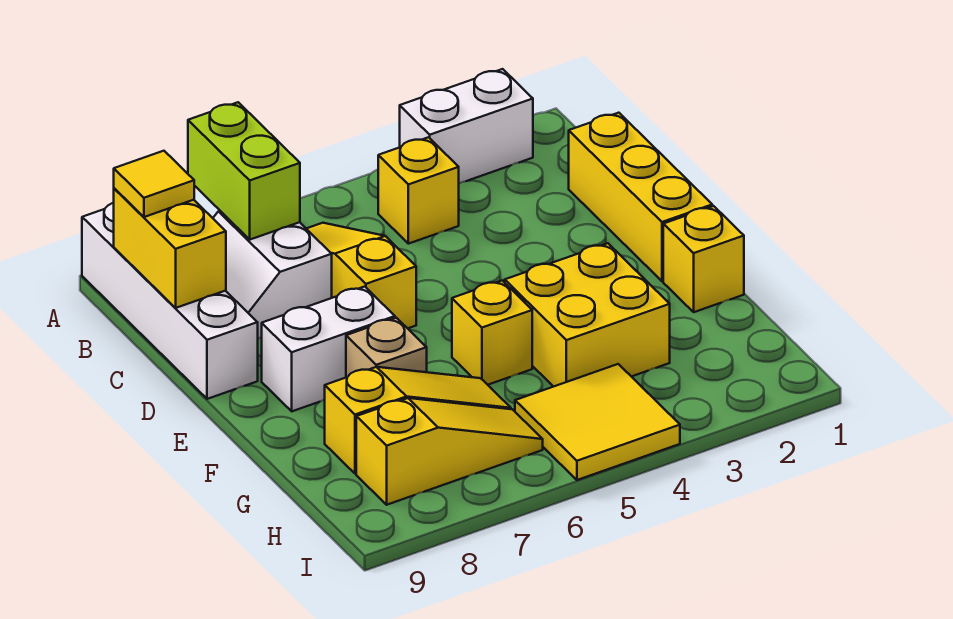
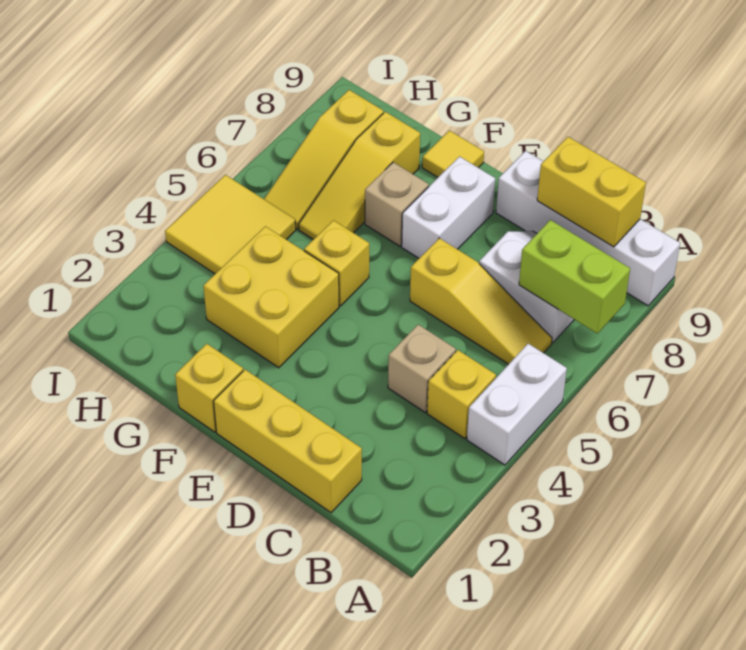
white brick A2:A3 level 1 -> white brick A4:A5 level 1
yellow tile B9 level 3 -> yellow tile F9 level 1
none -> tan brick C4 level 1

